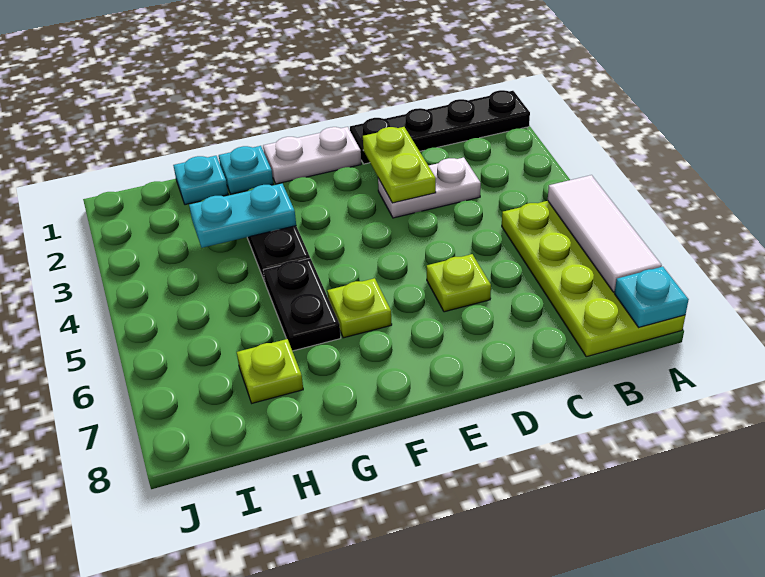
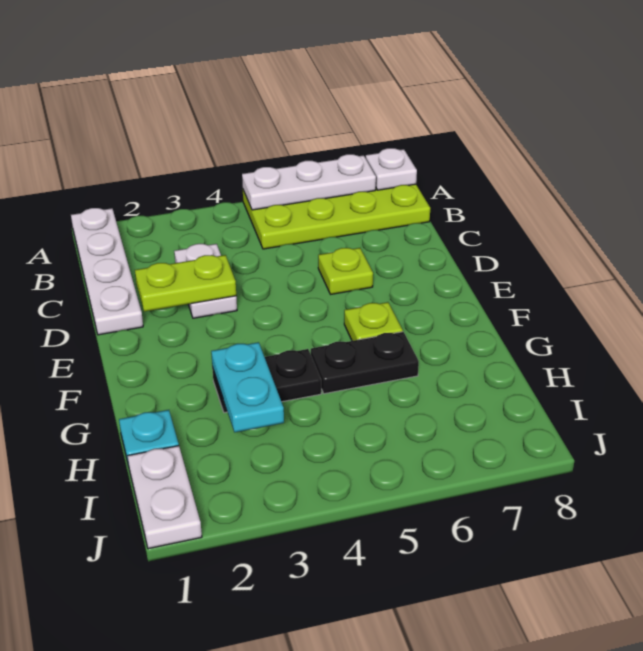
black plate A1:D1 level 1 -> white plate A1:D1 level 1
white tile A5:A7 level 2 -> white plate A5:A7 level 2
cyan plate A8 level 2 -> white plate A8 level 2
white plate E1:F1 level 1 -> white plate I1:J1 level 1
cyan plate G1 level 1 -> none
lime plate H7 level 1 -> none

